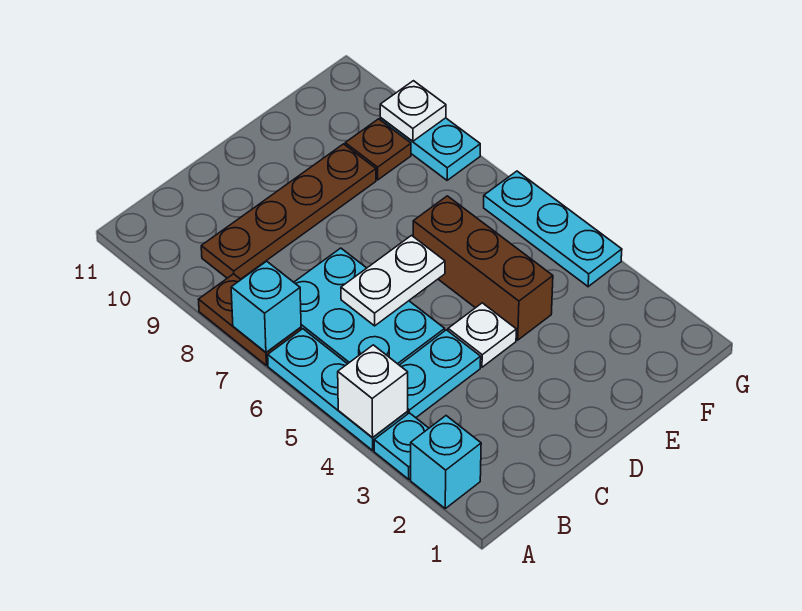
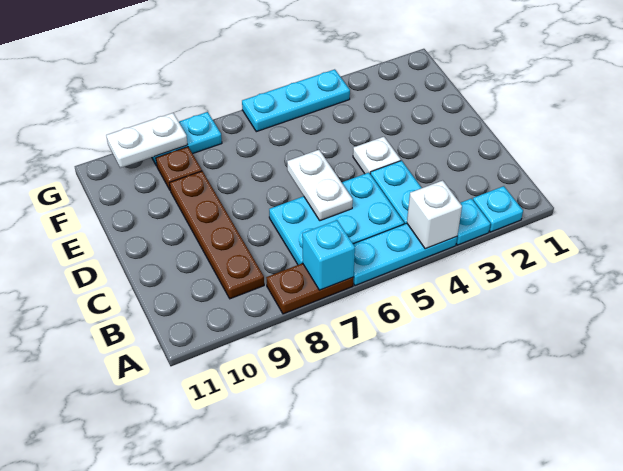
cyan brick A2 level 1 -> cyan plate A2 level 1
brown brick E4:E6 level 1 -> none
white plate G9 level 2 -> white plate G9:G10 level 2

